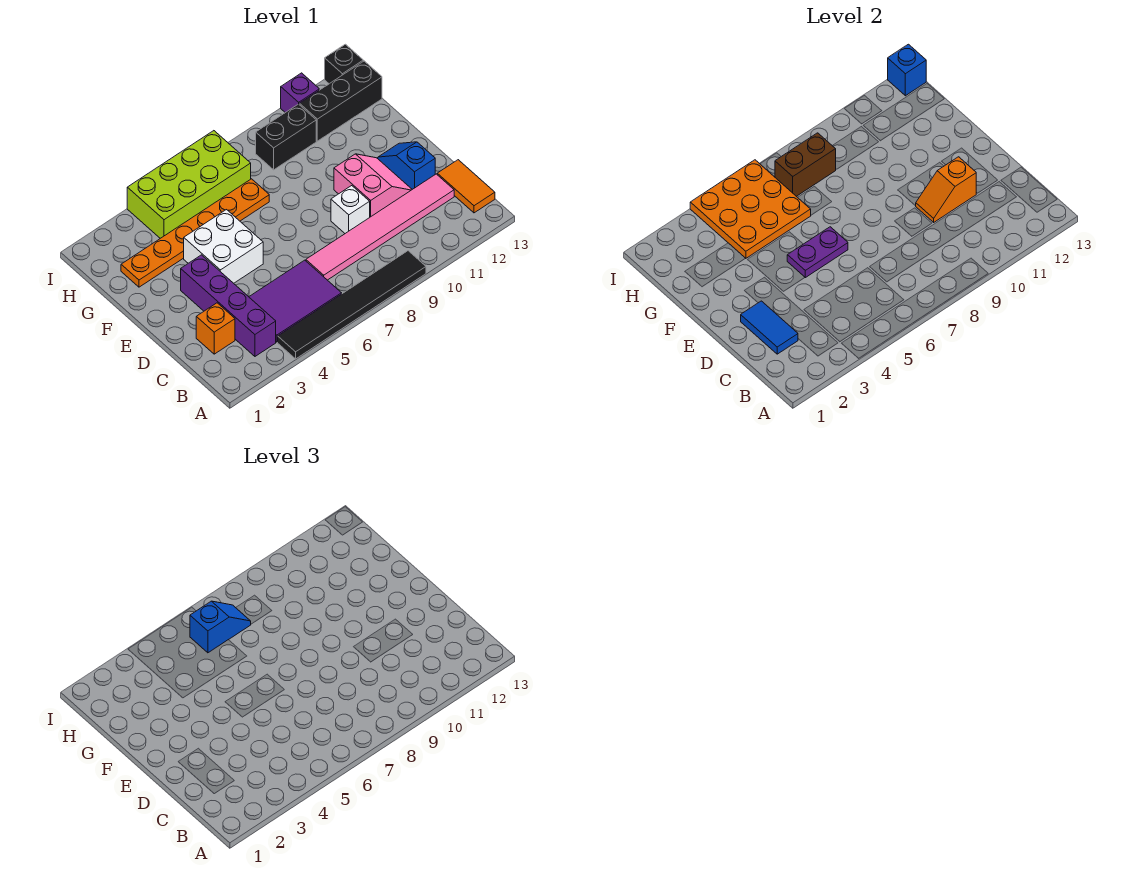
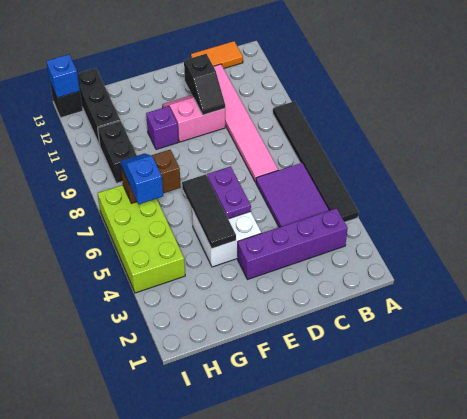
orange brick C2 level 1 -> none
blue tile C2:D2 level 2 -> none
white brick D9 level 1 -> none
orange slope D10:D11 level 2 top 11 -> black slope D10:D11 level 2 top 11
blue slope D12:E12 level 1 top D -> none
none -> black tile F4:F6 level 2
orange plate G2:G7 level 1 -> none
orange plate G4:I6 level 2 -> none
brown brick H7:H8 level 2 -> brown brick G7:H7 level 2
purple brick I11 level 1 -> purple brick F10 level 1

